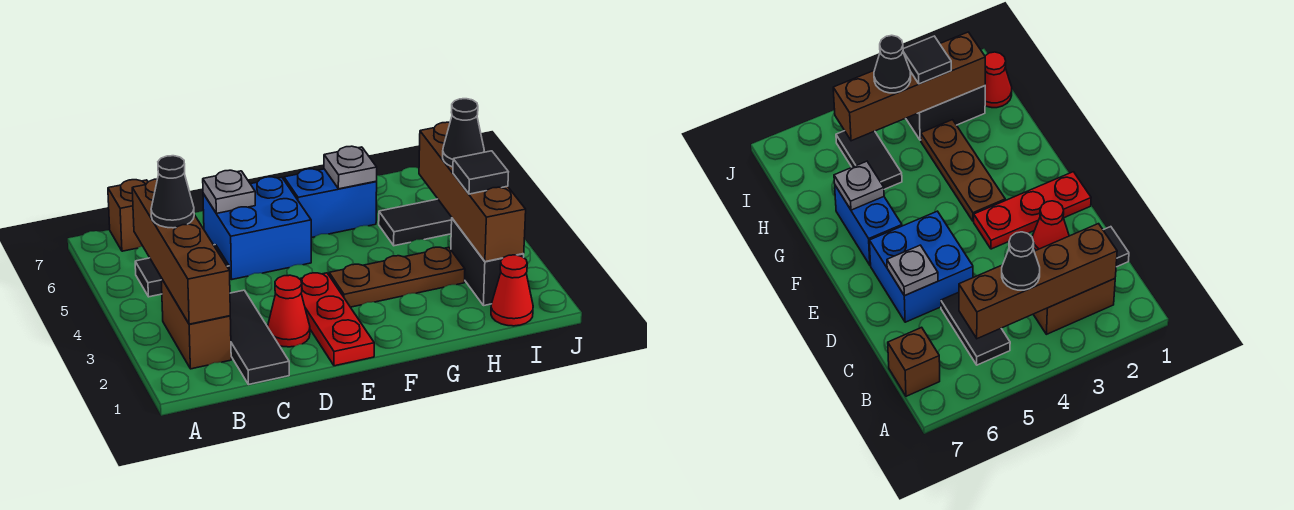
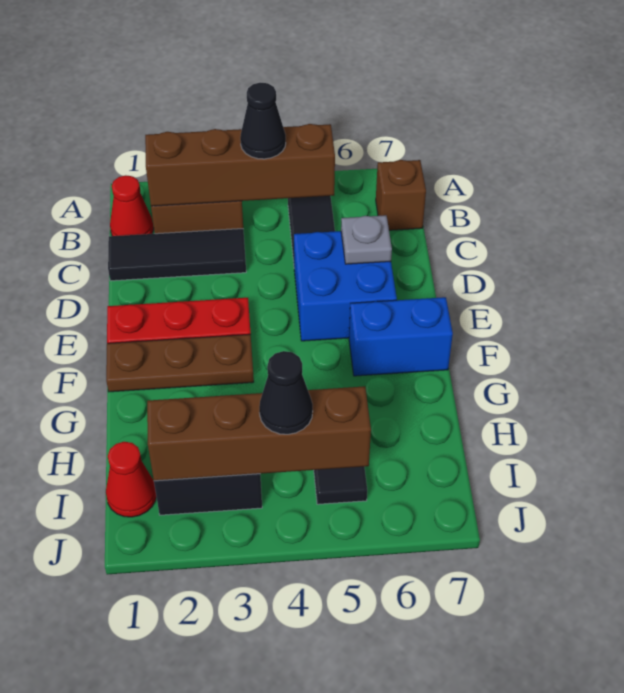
red cone D2 level 1 -> red cone B1 level 1
brown plate F3:H3 level 1 -> brown plate F1:F3 level 1
blue brick F6:G6 level 1 -> blue brick F6:F7 level 1
grey plate G6 level 2 -> none
black tile I3 level 3 -> none

